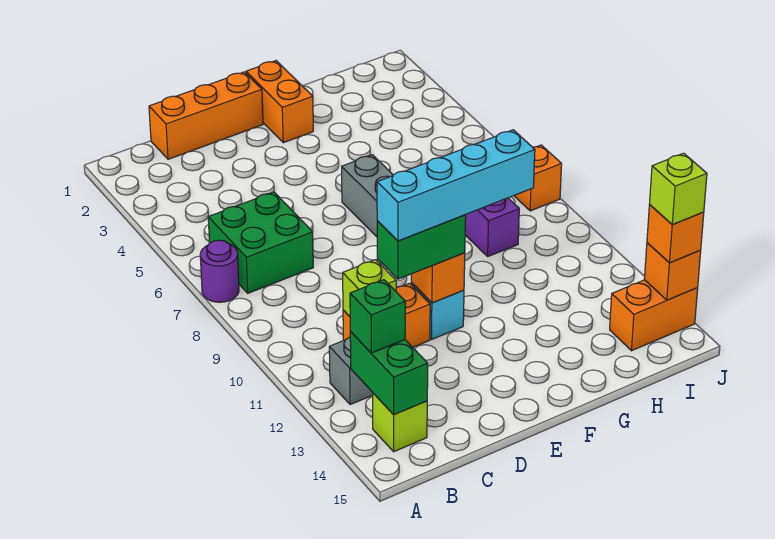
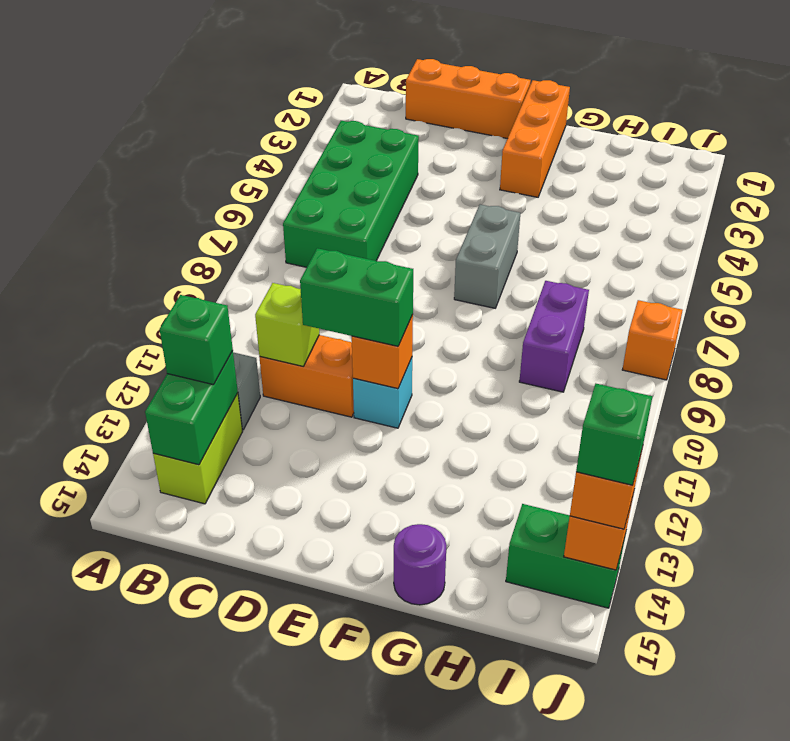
purple round brick A7 level 1 -> purple round brick G15 level 1
green brick B6:C7 level 1 -> green brick B4:C7 level 1
lime brick B14 level 1 -> lime brick B13:B14 level 1
cyan brick D11:G11 level 4 -> none
orange brick F1:F2 level 1 -> orange brick F1:F3 level 1
orange brick I14:J14 level 1 -> green brick I14:J14 level 1
lime brick J14 level 4 -> green brick J14 level 4

